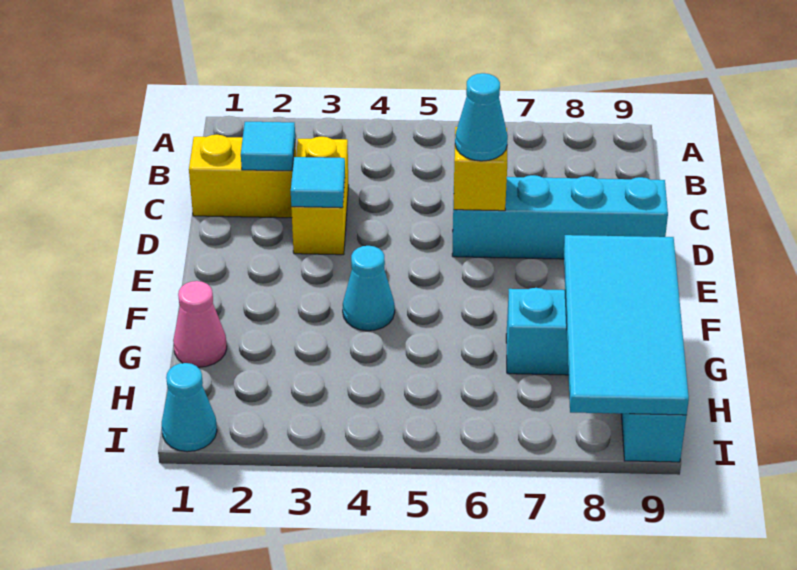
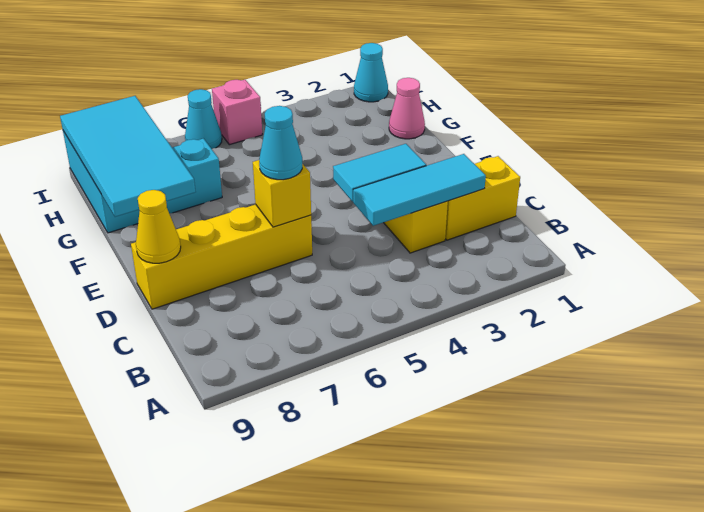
cyan tile C2 level 2 -> cyan tile C2:C4 level 2
cyan tile D3 level 2 -> cyan tile D3:D4 level 2
cyan brick D6:D9 level 1 -> yellow brick D6:D9 level 1
none -> yellow cone D9 level 2
cyan cone F4 level 1 -> cyan cone I6 level 1
none -> pink brick I5 level 1

